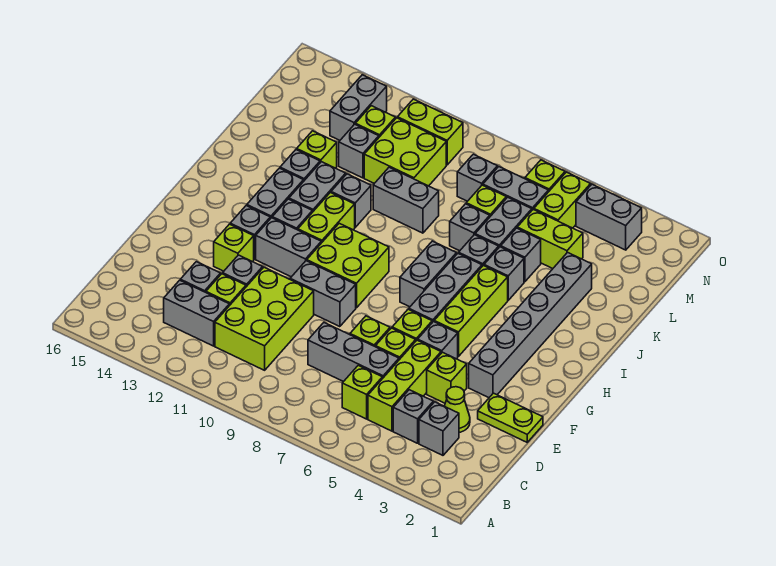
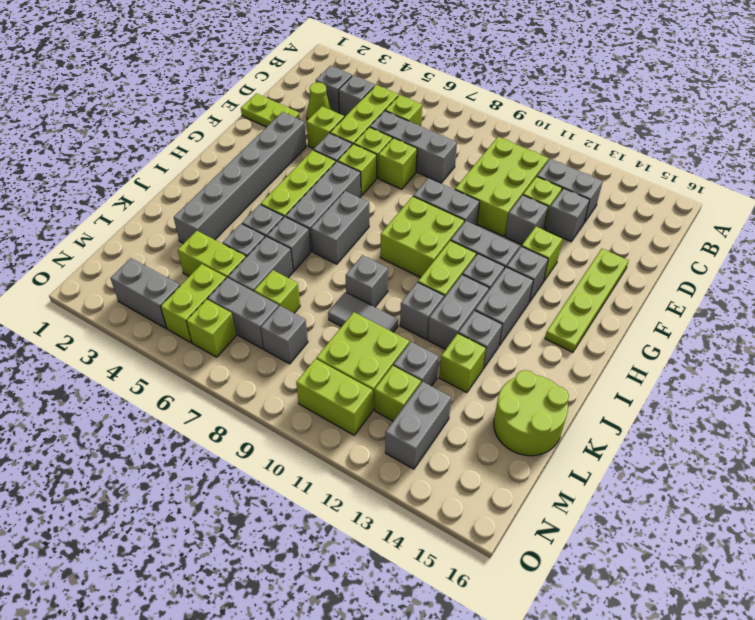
none -> lime plate E15:H15 level 1
grey brick K7 level 1 -> grey brick J9 level 1
grey brick K9:K10 level 1 -> grey tile K9:K10 level 1
none -> lime round brick K15:L16 level 1

